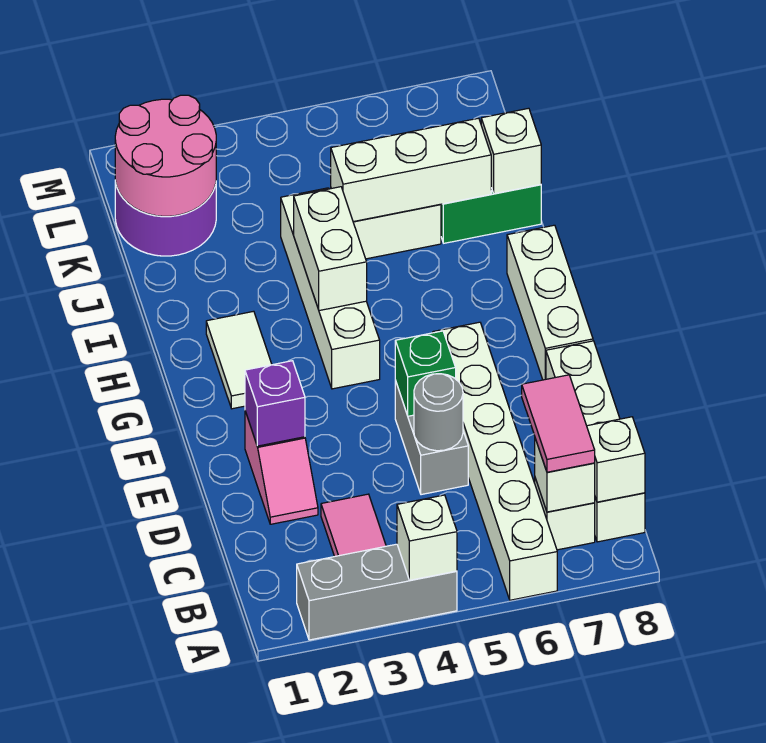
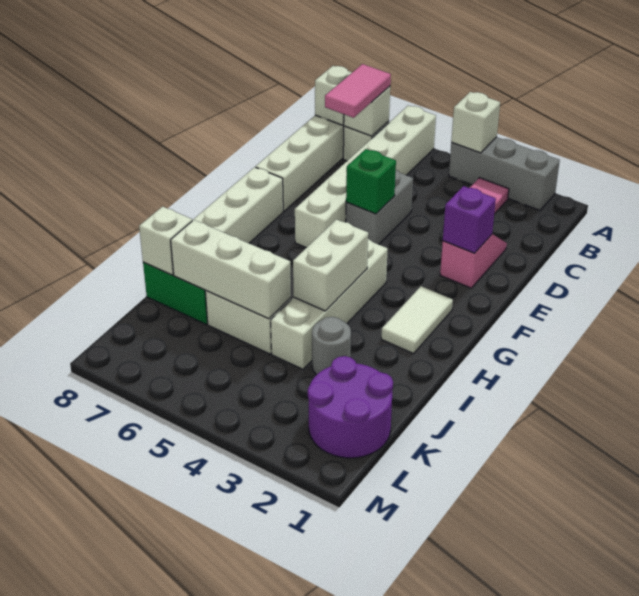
grey round brick D5 level 2 -> grey round brick J3 level 1
pink round brick K1:L2 level 2 -> none

